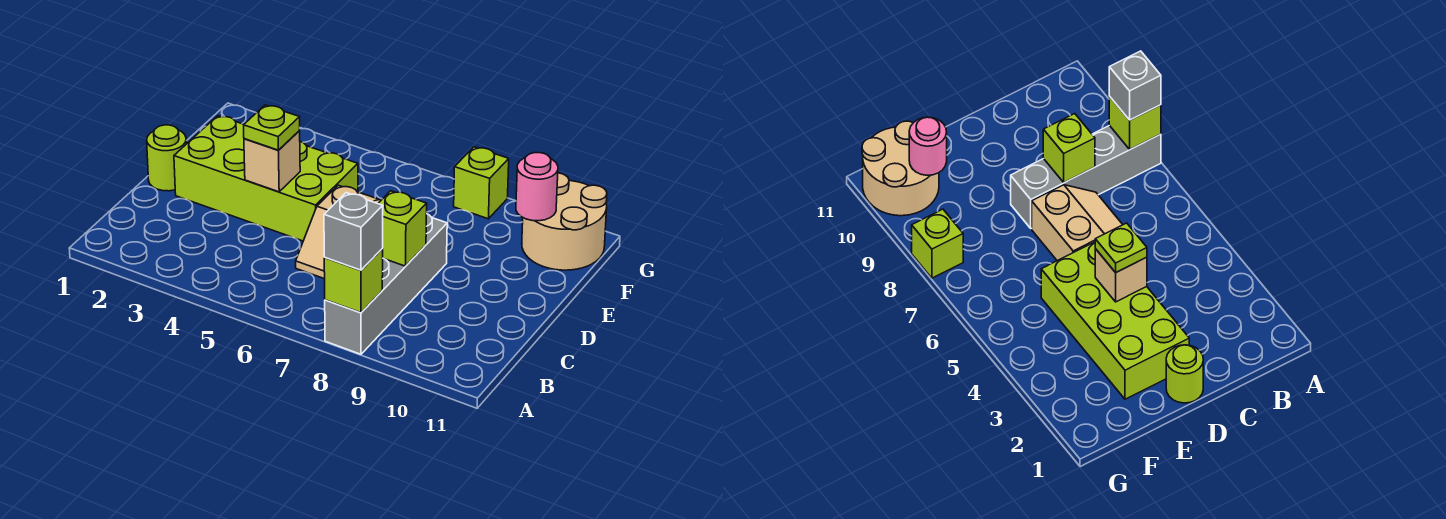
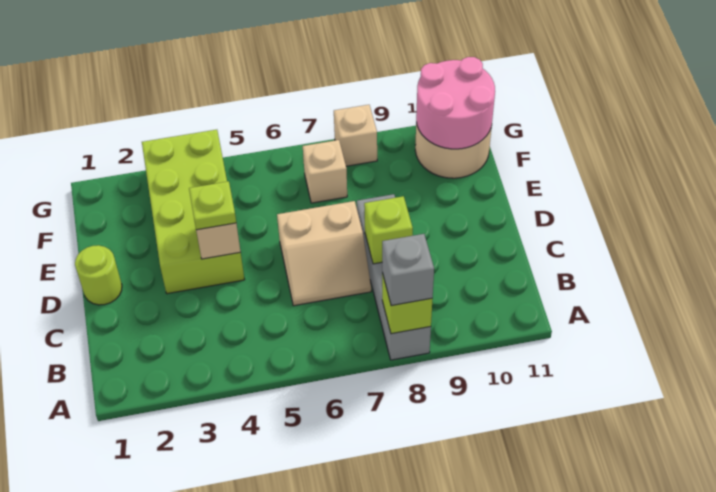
lime brick D2:E5 level 1 -> lime brick D3:G4 level 1
none -> tan brick F7 level 1
pink round brick F10 level 2 -> pink round brick F10:G11 level 2
lime brick G8 level 1 -> tan brick G8 level 1

